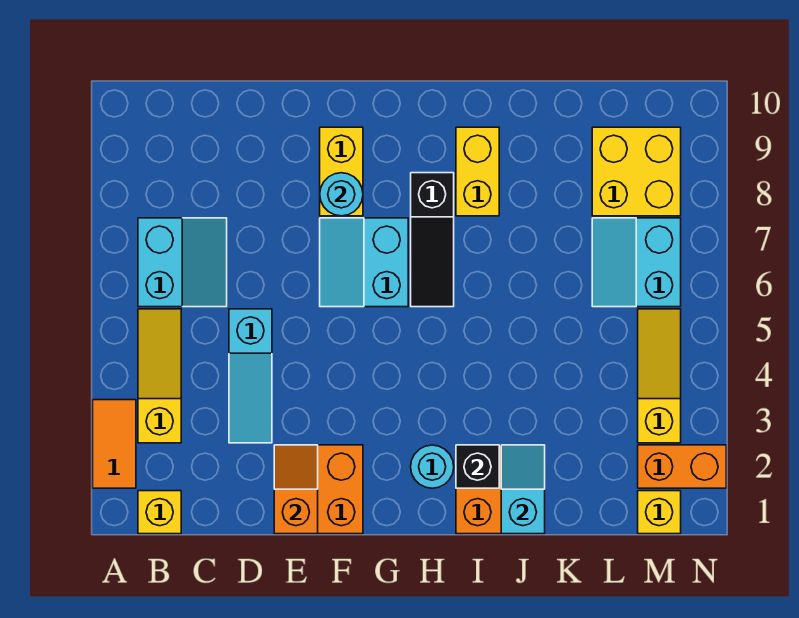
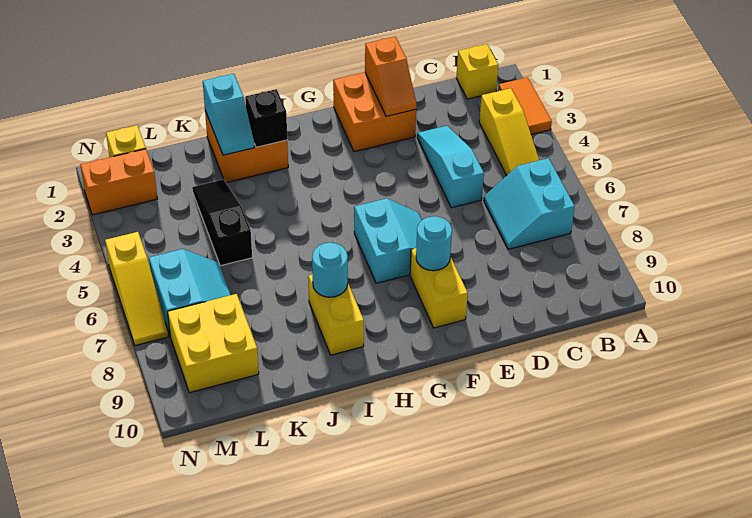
cyan round brick H2 level 1 -> cyan round brick I8 level 2
black slope H6:H8 level 1 top 8 -> black slope K3:K5 level 1 top 5
yellow slope M3:M5 level 1 top 3 -> yellow slope N5:N7 level 1 top 5

